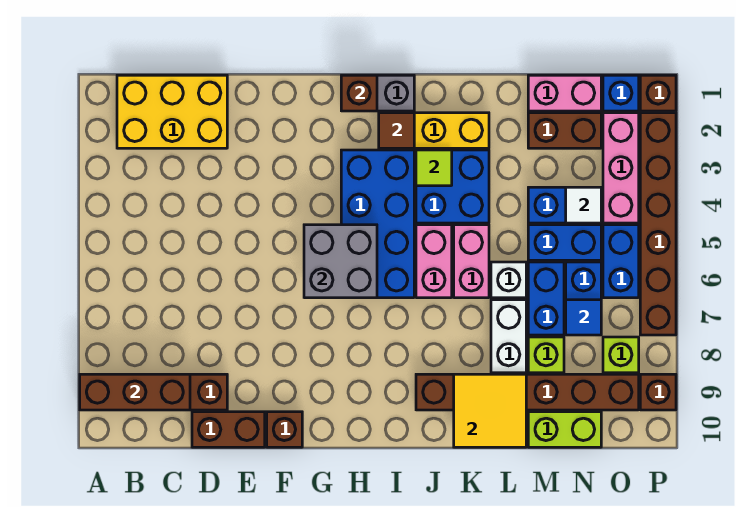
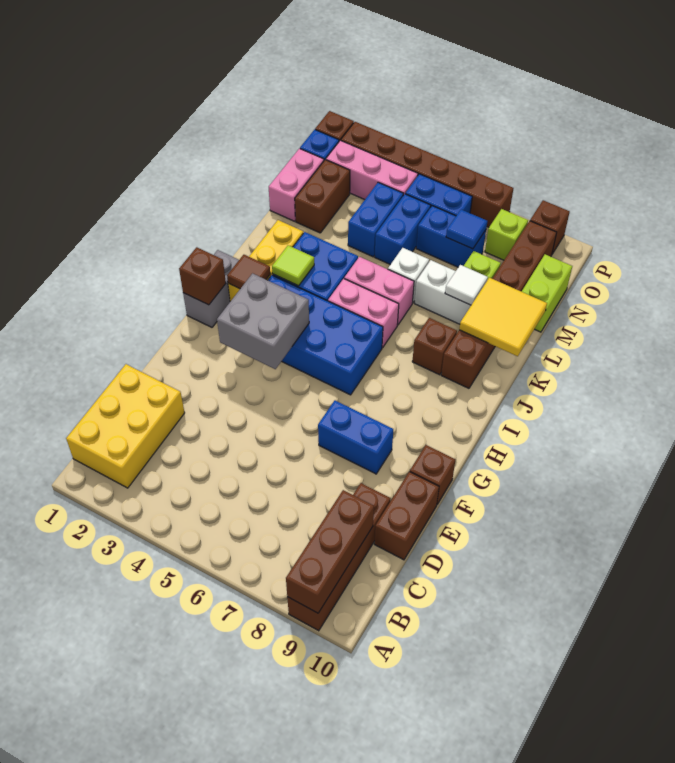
grey brick G5:H6 level 2 -> grey brick G3:H4 level 2
none -> brown brick J8 level 1
blue brick M6:M7 level 1 -> blue brick F7:F8 level 1
white tile N4 level 2 -> white tile L8 level 2

